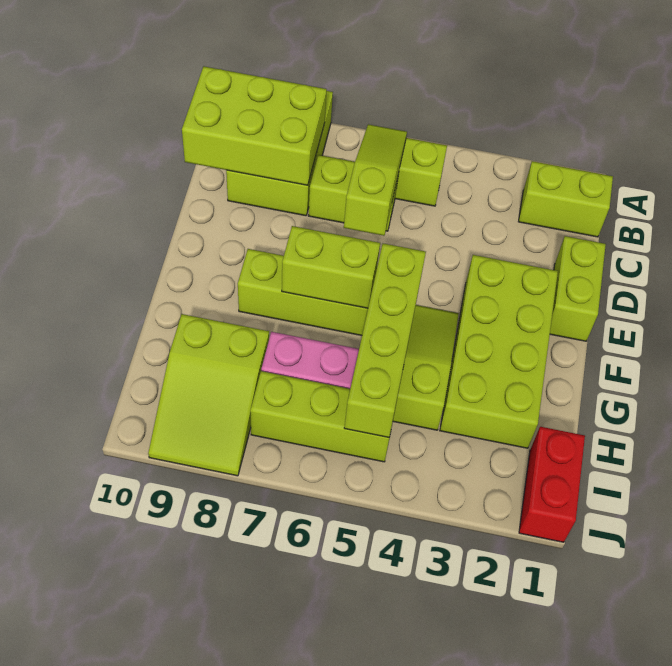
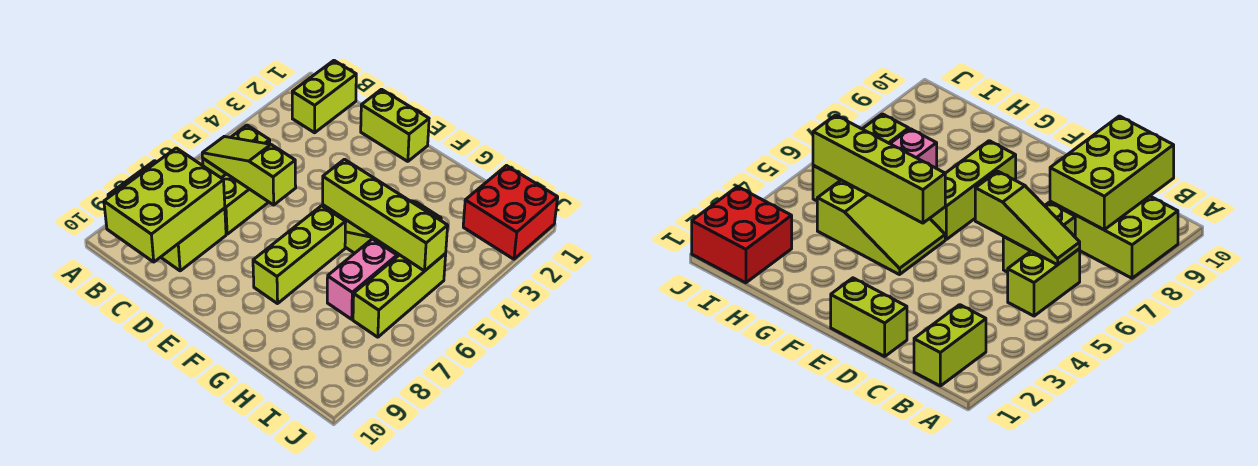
lime brick E2:H3 level 1 -> none
lime brick F6:F7 level 2 -> none
lime slope H8:J9 level 1 top H -> none
red brick I1:J1 level 1 -> red brick I1:J2 level 1

